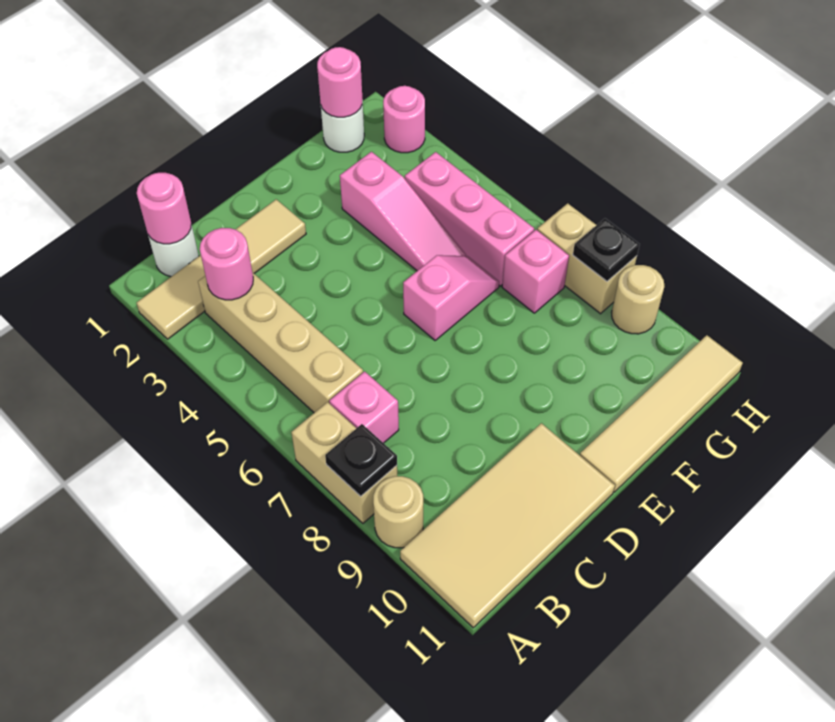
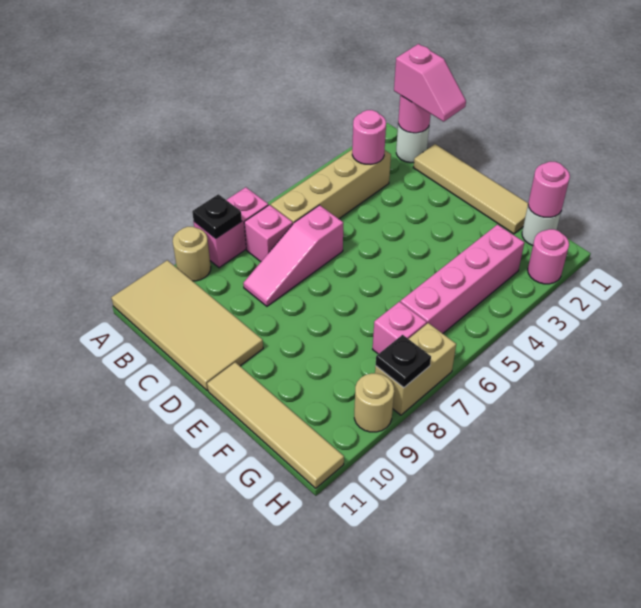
tan tile A2:D2 level 1 -> tan tile C1:F1 level 1
tan brick A7:A8 level 1 -> pink brick A7:A8 level 1
pink slope E6:F6 level 1 top E -> pink slope B1:C1 level 3 top B
pink slope F3:F5 level 1 top 3 -> pink slope C6:C8 level 1 top 6
pink brick G4:G6 level 1 -> pink brick G3:G6 level 1

